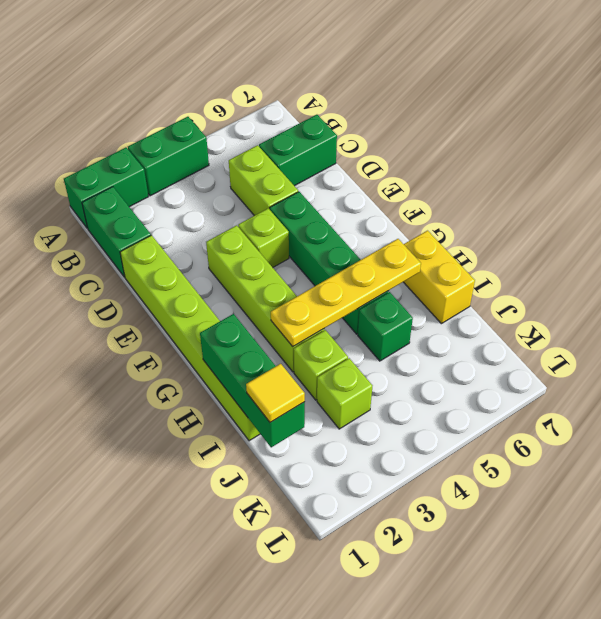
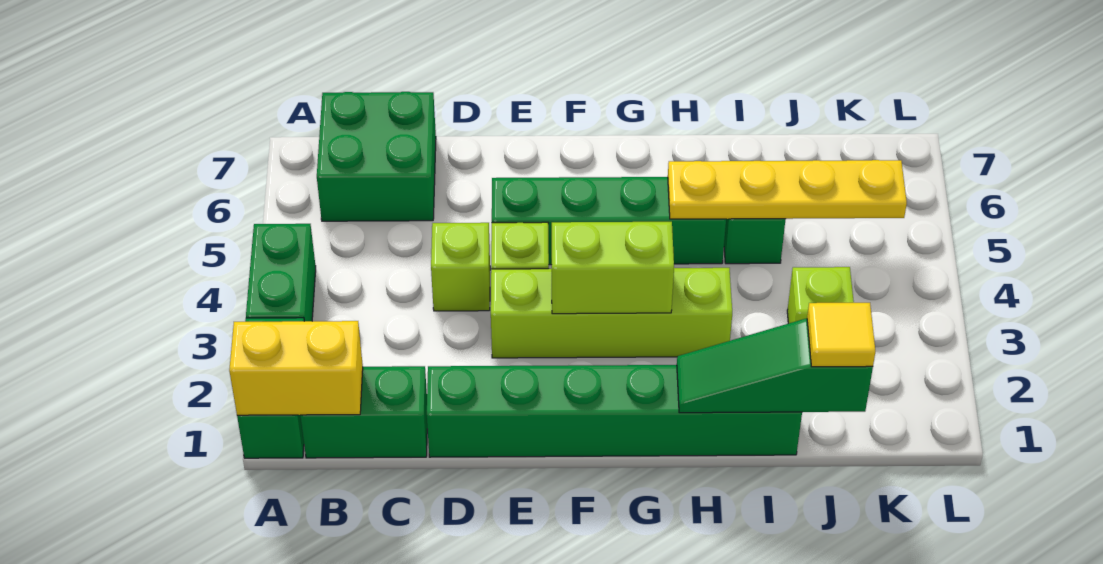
lime brick C5:D5 level 1 -> lime brick F3:G3 level 2
green brick C6:C7 level 1 -> green brick B6:C7 level 1
lime brick D1:I1 level 1 -> green brick D1:I1 level 1
green brick H1:J1 level 2 -> green slope H1:J1 level 2 top J
yellow plate H3:H6 level 2 -> yellow plate H5:K5 level 2
yellow brick H7:I7 level 1 -> yellow brick A1:B1 level 2
lime brick I3 level 1 -> lime brick D4 level 1

